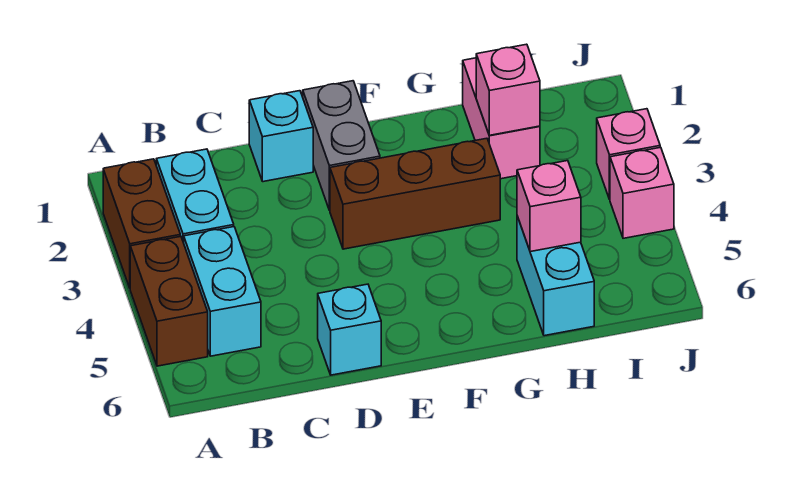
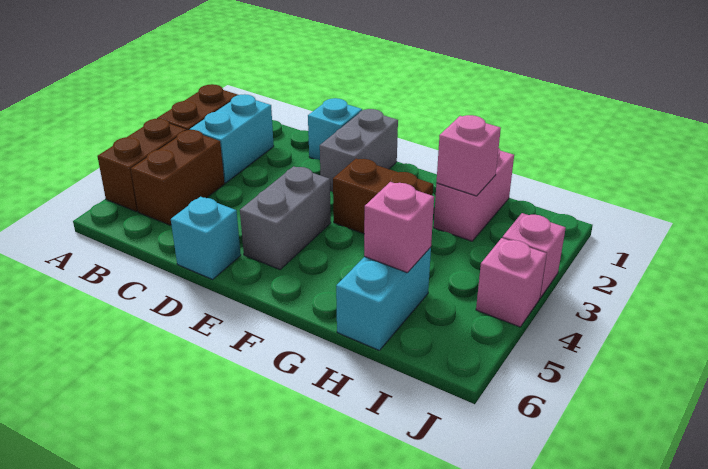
cyan brick B4:B5 level 1 -> brown brick B4:B5 level 1
brown brick E3:G3 level 1 -> brown brick F3:G3 level 1
none -> grey brick E4:E5 level 1

